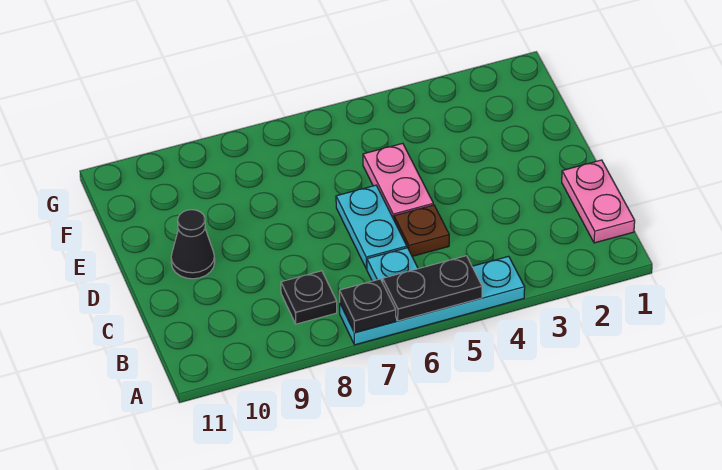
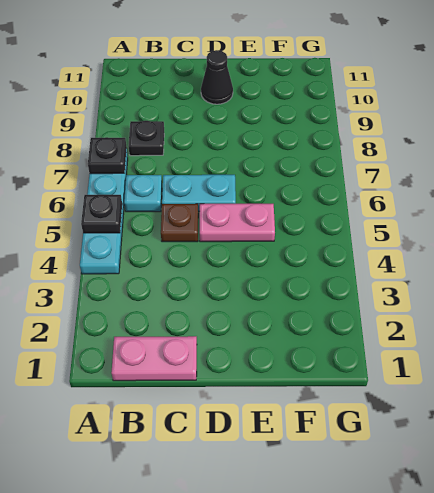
black plate A5:A6 level 2 -> black plate A5 level 2

